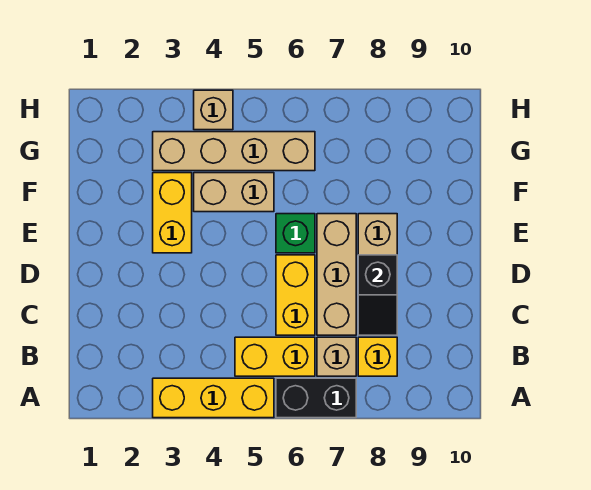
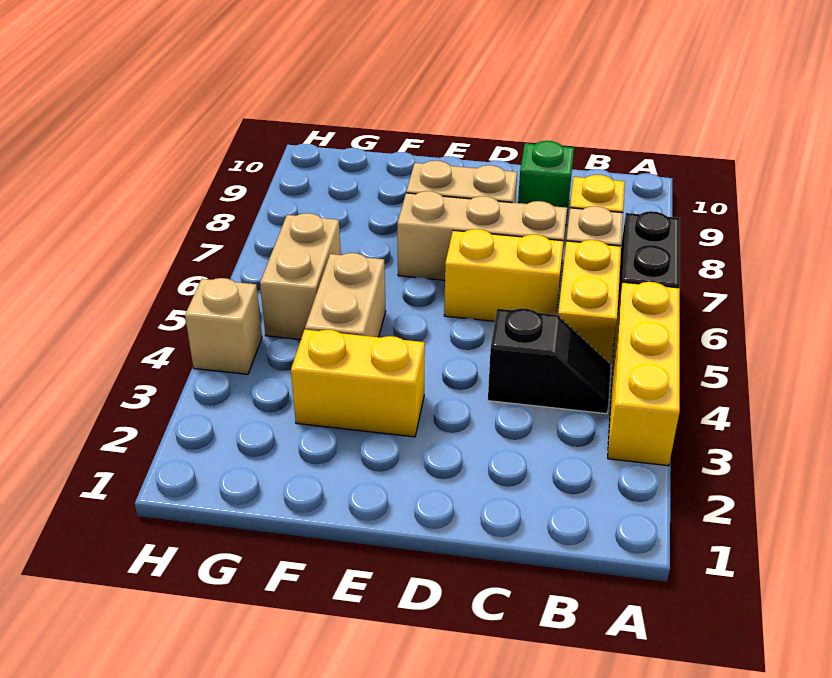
black slope C8:D8 level 2 top D -> black slope B4:C4 level 1 top C
green brick E6 level 1 -> green brick C9 level 1
tan brick G3:G6 level 1 -> tan brick G5:G6 level 1

